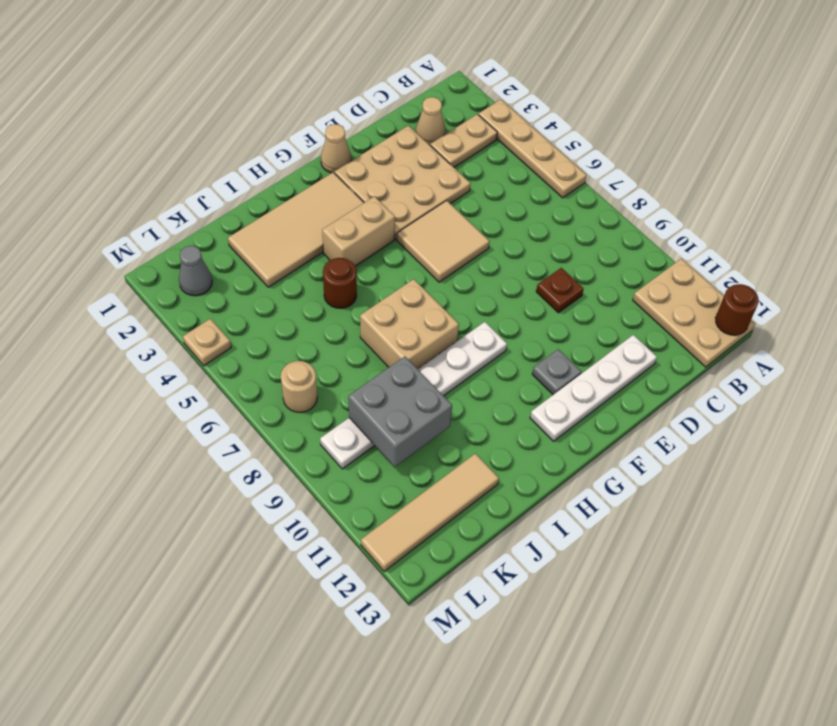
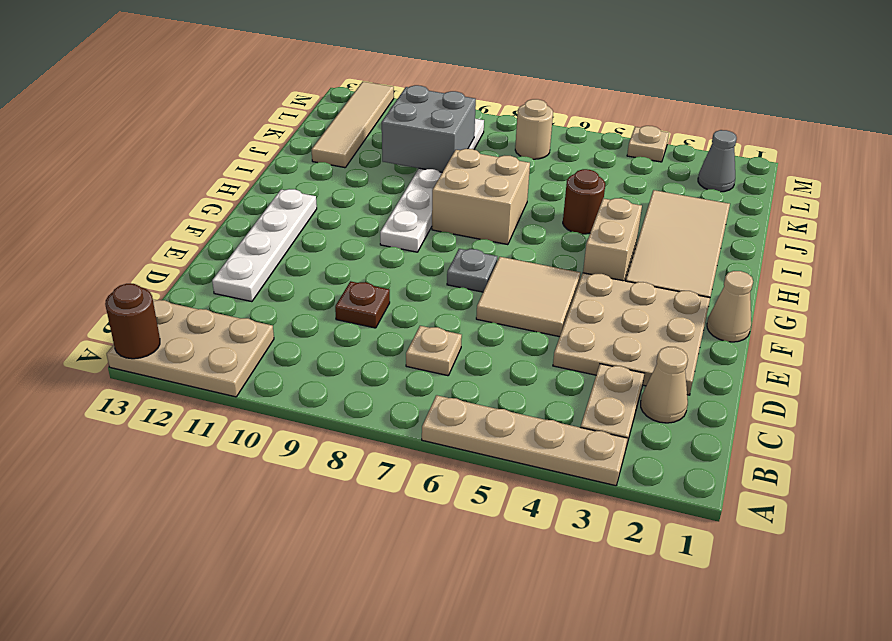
none -> tan plate C7 level 1
grey plate F11 level 1 -> grey plate F7 level 1

